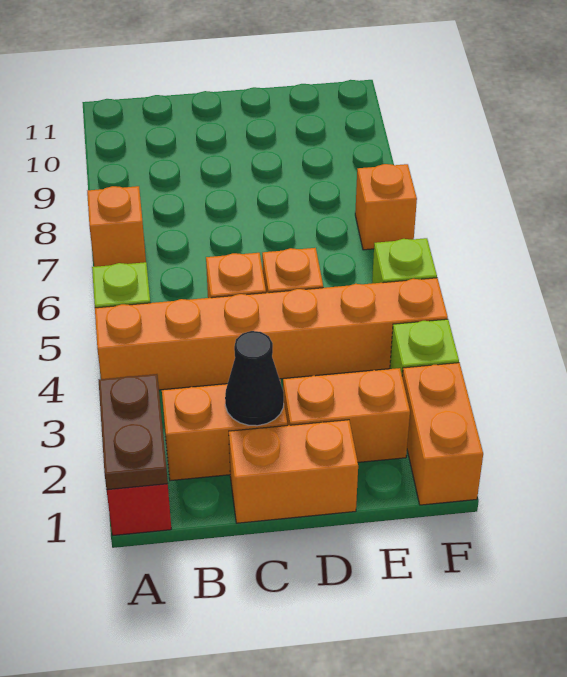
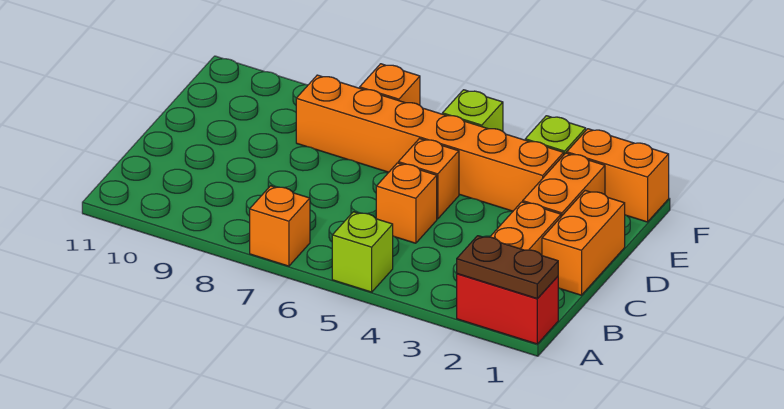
orange brick A4:F4 level 1 -> orange brick E3:E8 level 1
black cone C2 level 2 -> none

